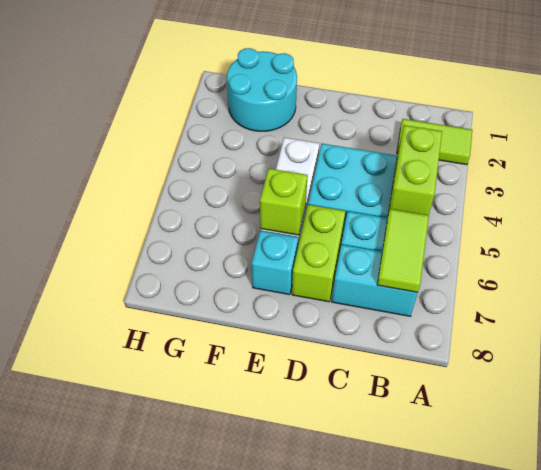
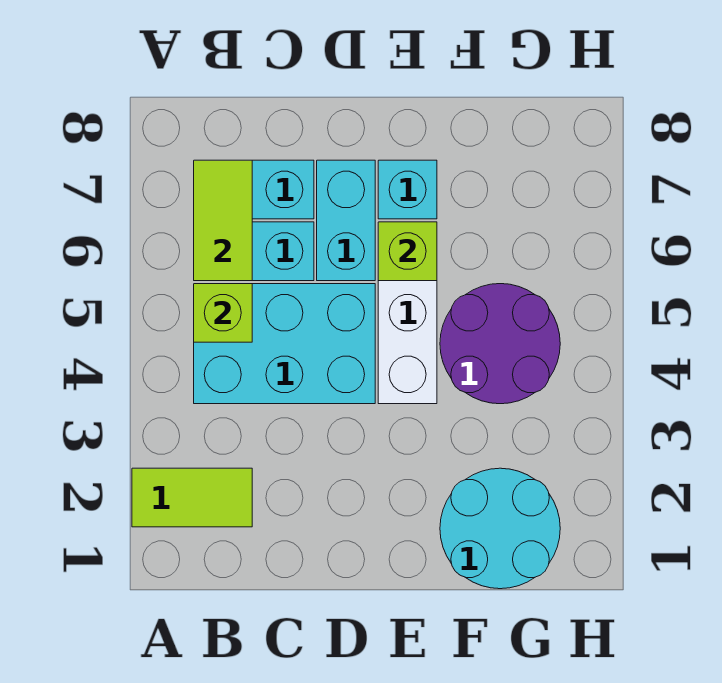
lime brick B4:B5 level 2 -> lime brick B5 level 2
lime brick D6:D7 level 1 -> cyan brick D6:D7 level 1
none -> purple round brick F4:G5 level 1

